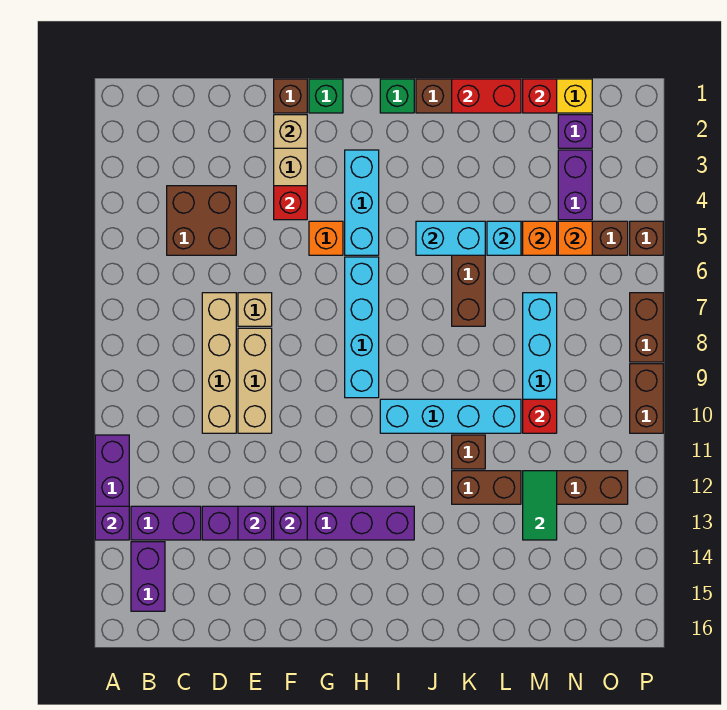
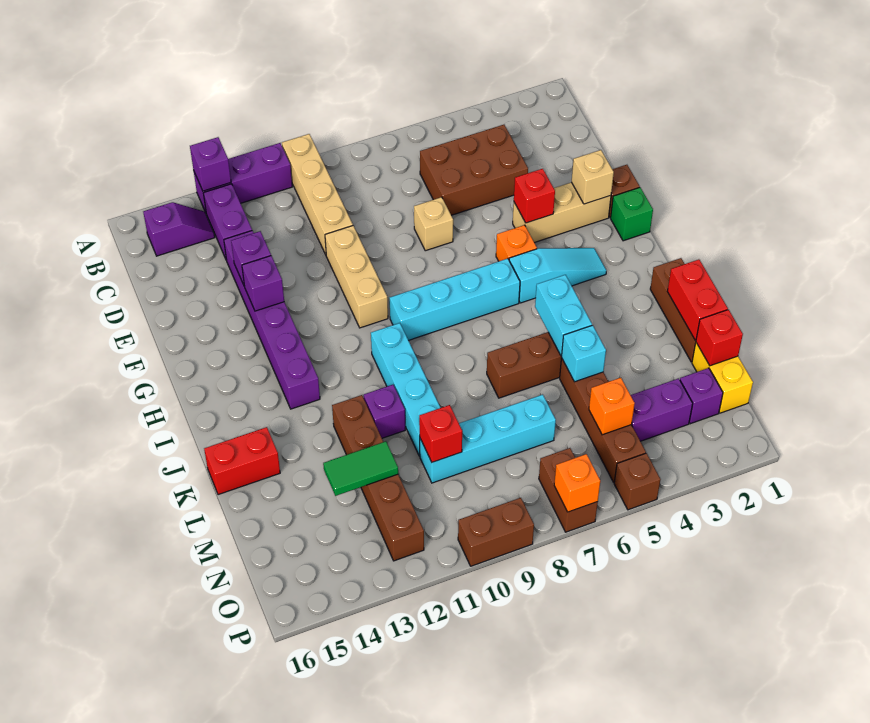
purple brick B14:B15 level 1 -> purple slope B14:B15 level 1 top 15
brown brick C4:D5 level 1 -> brown brick C4:D6 level 1
tan brick D7:D10 level 1 -> tan brick A10:D10 level 1
tan brick E8:E10 level 1 -> tan brick E10:G10 level 1
cyan brick H3:H5 level 1 -> cyan slope H3:H5 level 1 top 5
green brick I1 level 1 -> none
brown brick K11 level 1 -> purple brick K11 level 1
none -> red brick K15:K16 level 1
orange brick M5 level 2 -> orange brick P7 level 2
brown brick P7:P8 level 1 -> brown brick O7:P7 level 1

